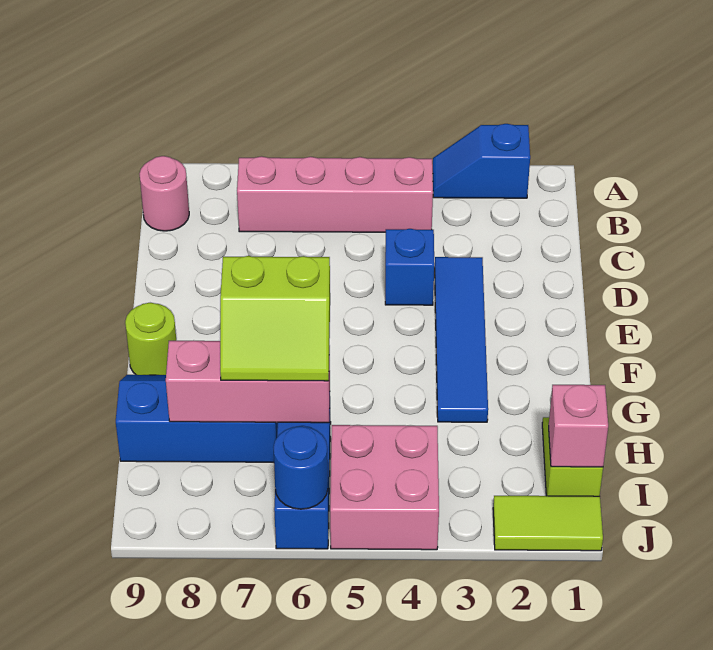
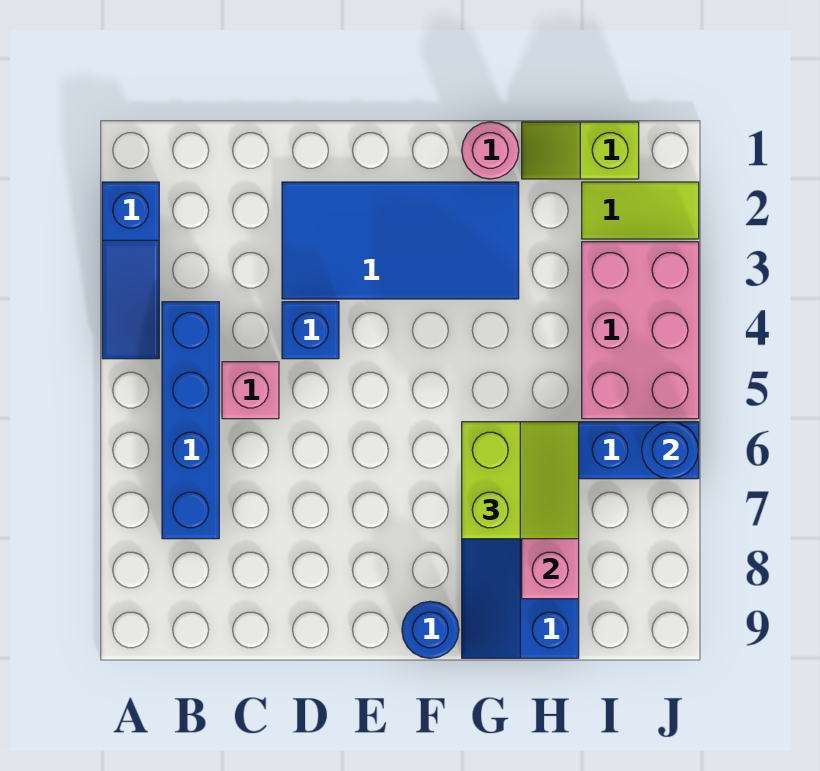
blue slope A2:A3 level 1 top 2 -> blue slope A2:A4 level 1 top 2
pink brick B4:B7 level 1 -> blue brick B4:B7 level 1
pink round brick B9 level 1 -> pink round brick G1 level 1
blue tile D3:G3 level 1 -> blue tile D2:G3 level 1
lime round brick F9 level 1 -> blue round brick F9 level 1
pink brick I1 level 2 -> pink brick C5 level 1
pink brick I4:J5 level 1 -> pink brick I3:J5 level 1
lime tile J1:J2 level 1 -> lime tile I2:J2 level 1

